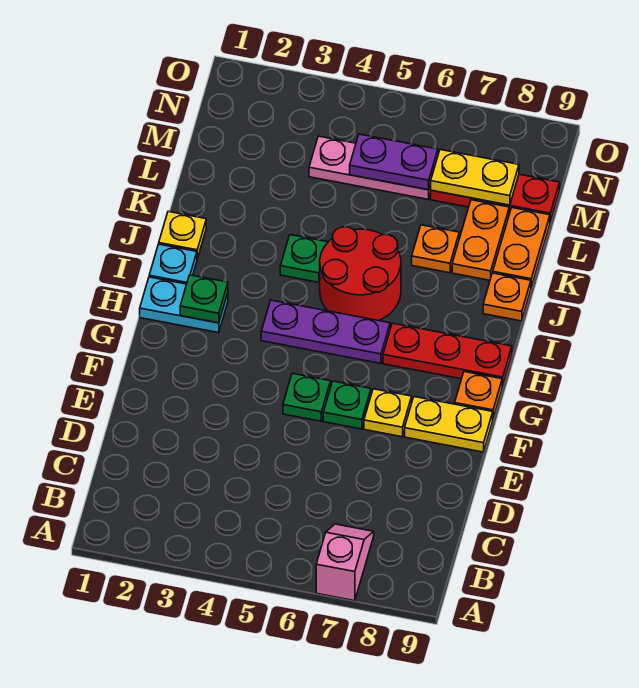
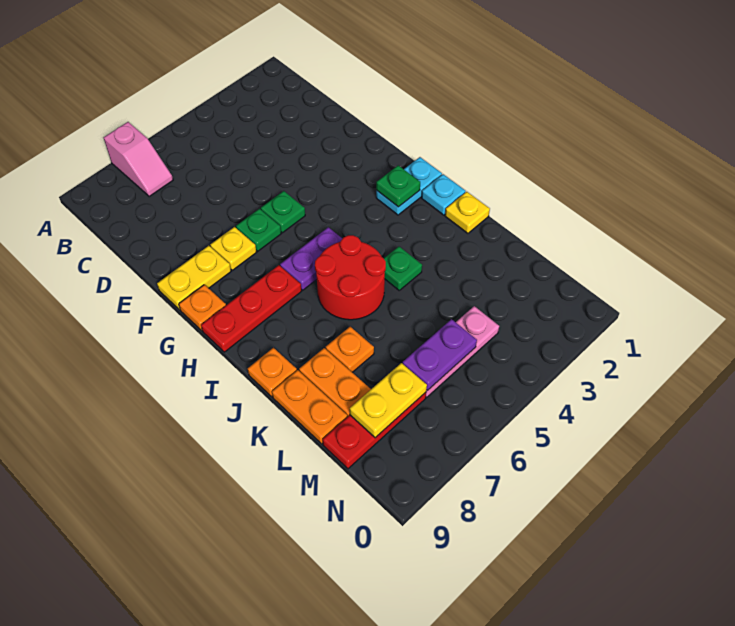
purple plate H4:H6 level 1 -> purple plate H5:H6 level 1

